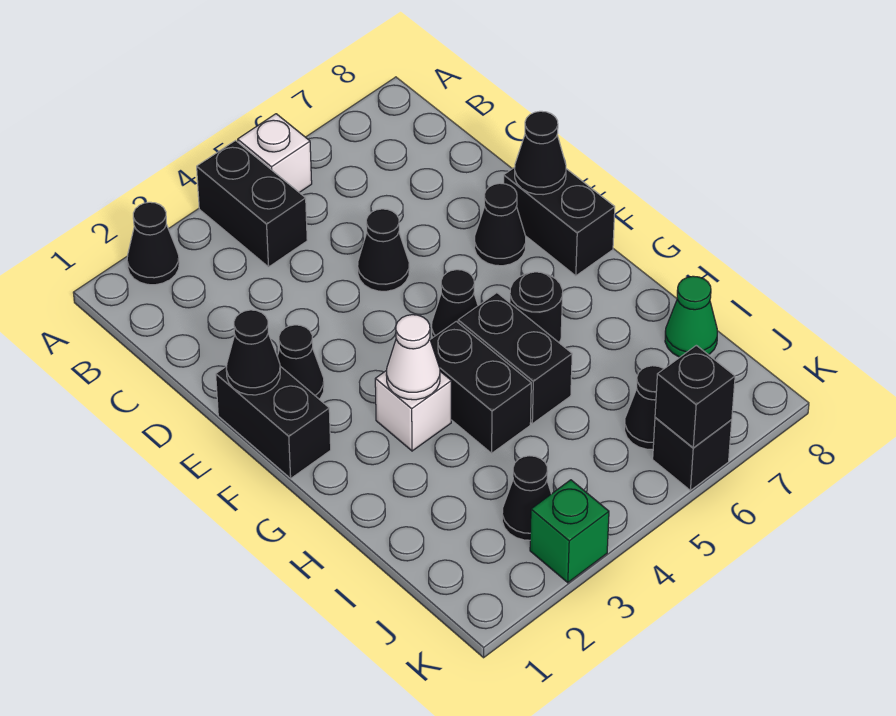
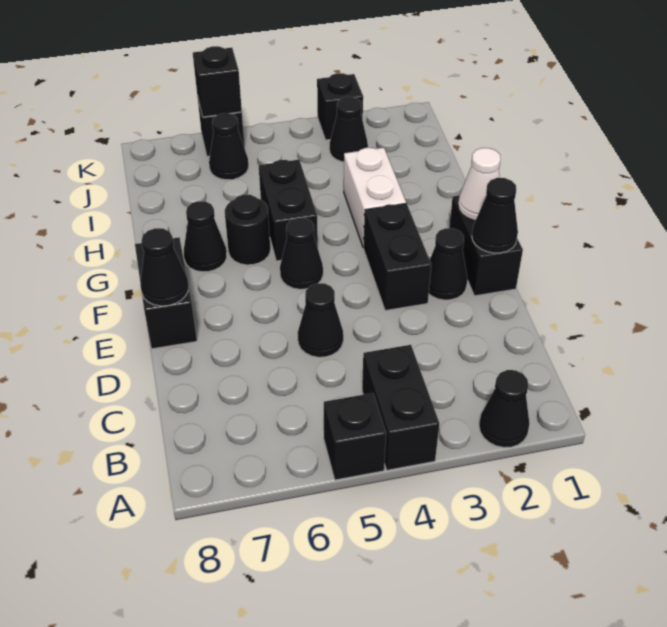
white brick A5 level 1 -> black brick A5 level 1
black cone E7 level 1 -> black cone G7 level 1
white brick G3 level 1 -> white brick G3:H3 level 1
white cone G3 level 2 -> white cone F1 level 2
black brick G4:H4 level 1 -> black brick E3:F3 level 1
green cone I8 level 1 -> none
green brick K3 level 1 -> black brick K3 level 1

